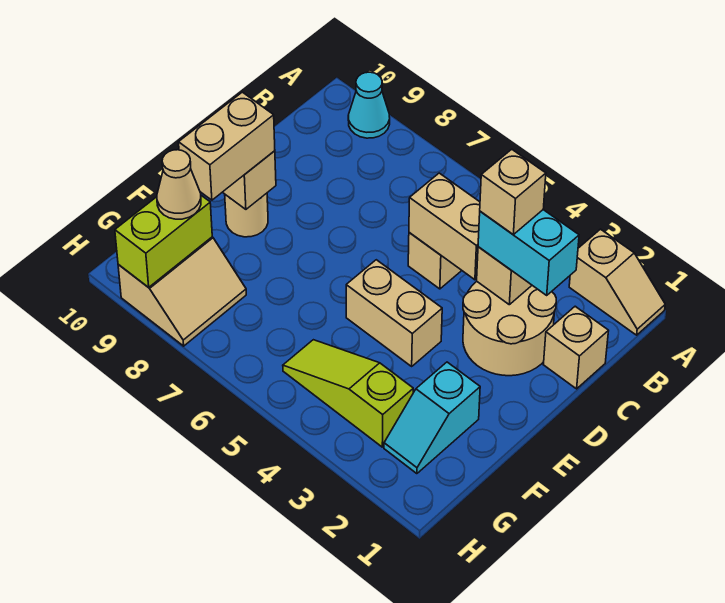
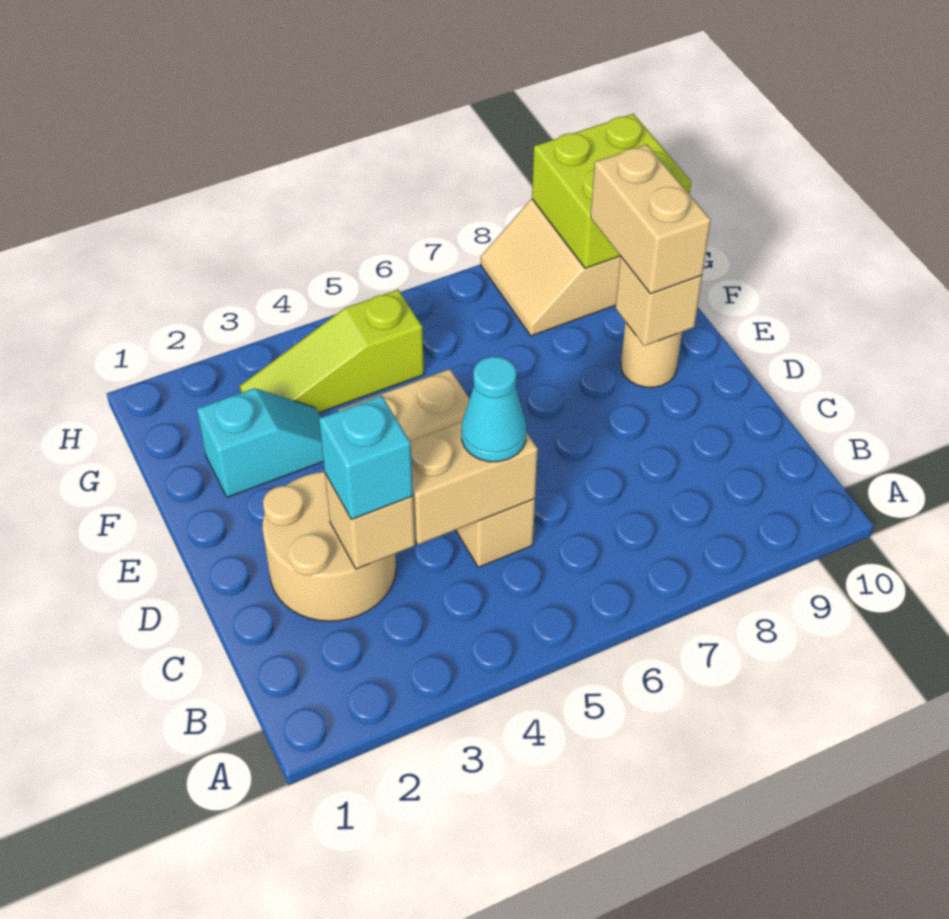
tan slope A1:A2 level 1 top 2 -> none
cyan cone A9 level 1 -> cyan cone C5 level 3
tan brick C1 level 1 -> none
cyan brick C2:C3 level 3 -> cyan brick C3 level 3
tan brick C3 level 4 -> none
cyan slope F2:G2 level 1 top F -> cyan slope F2:F3 level 1 top 2
lime slope G3:G5 level 1 top 3 -> lime slope G3:G5 level 1 top 5
lime brick G9:H9 level 2 -> lime brick G9:H10 level 2
tan cone G9 level 3 -> none

